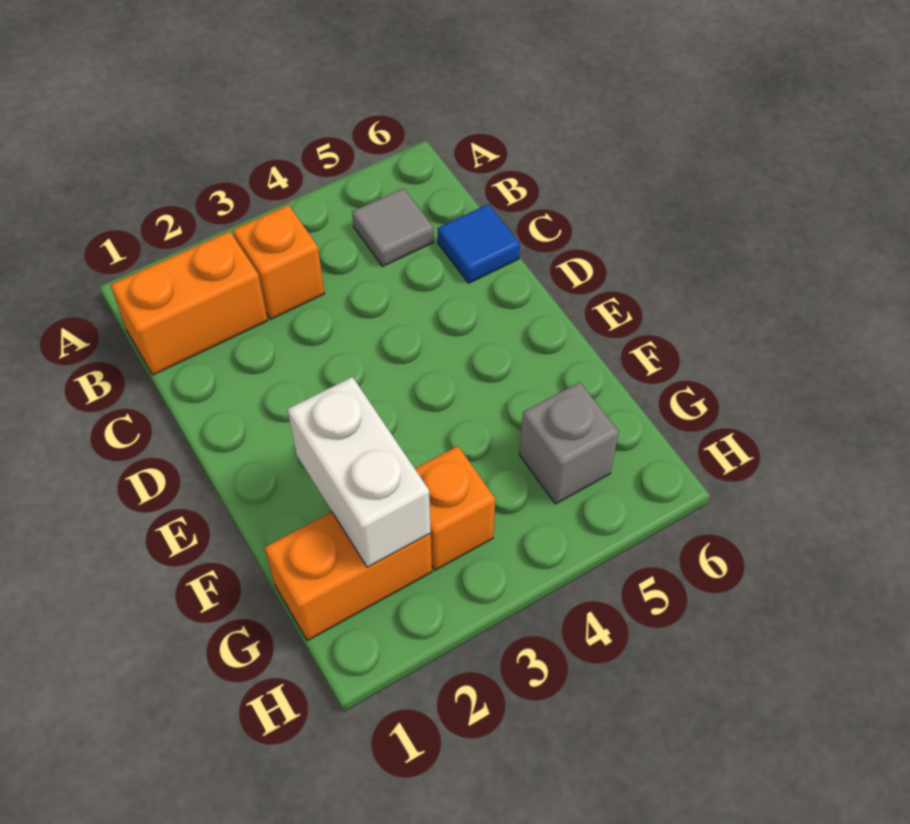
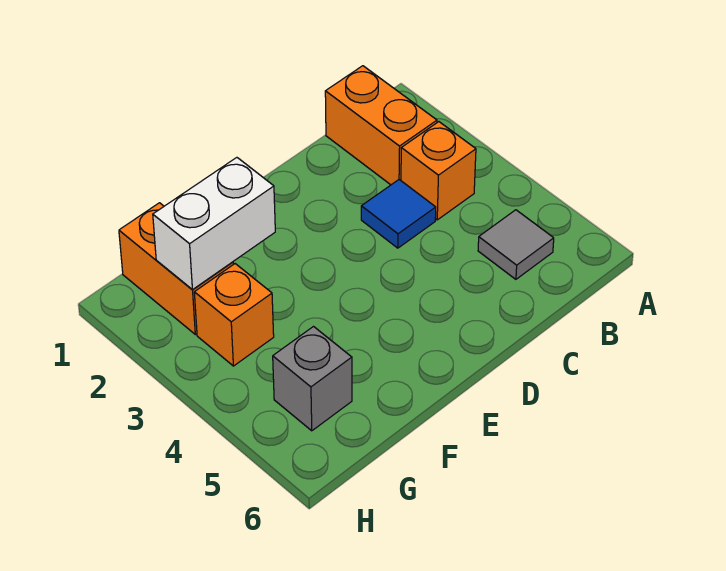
blue tile C6 level 1 -> blue tile C3 level 1

